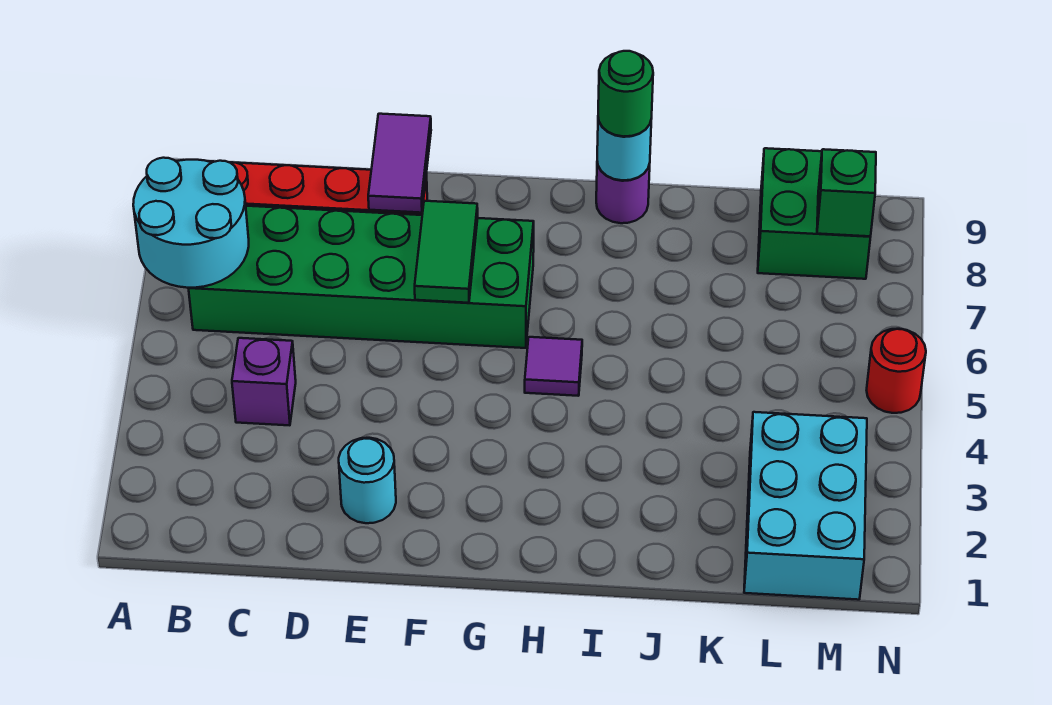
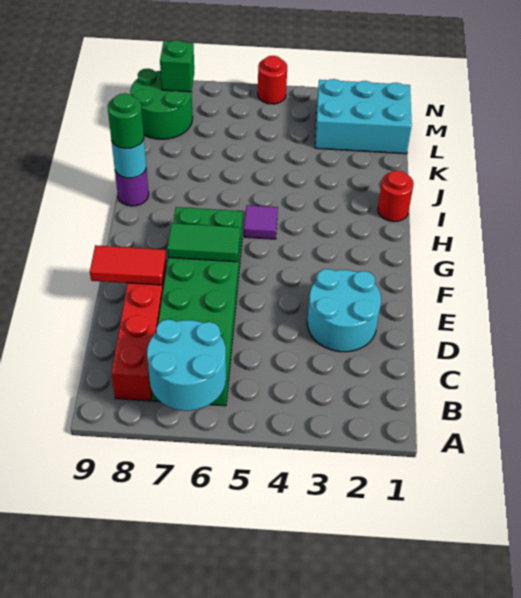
purple brick C4 level 1 -> none
cyan round brick E2 level 1 -> cyan round brick D2:E3 level 1
purple tile E8:E9 level 2 -> red tile E8:E9 level 2
none -> red round brick I1 level 1
green brick L8:M9 level 1 -> green round brick L8:M9 level 1

